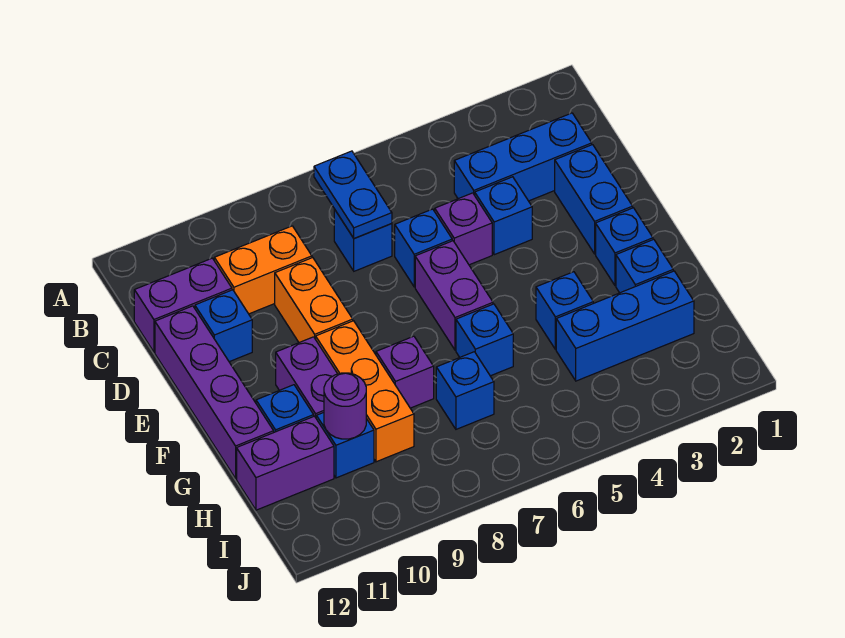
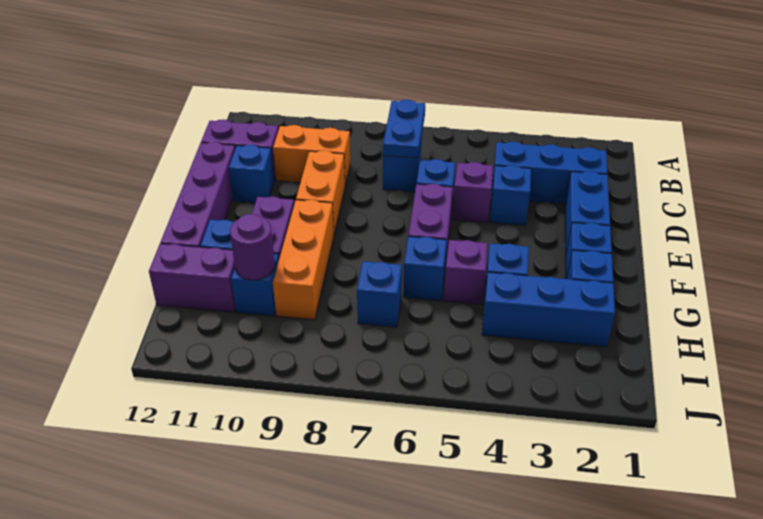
purple brick G8 level 1 -> purple brick G5 level 1

